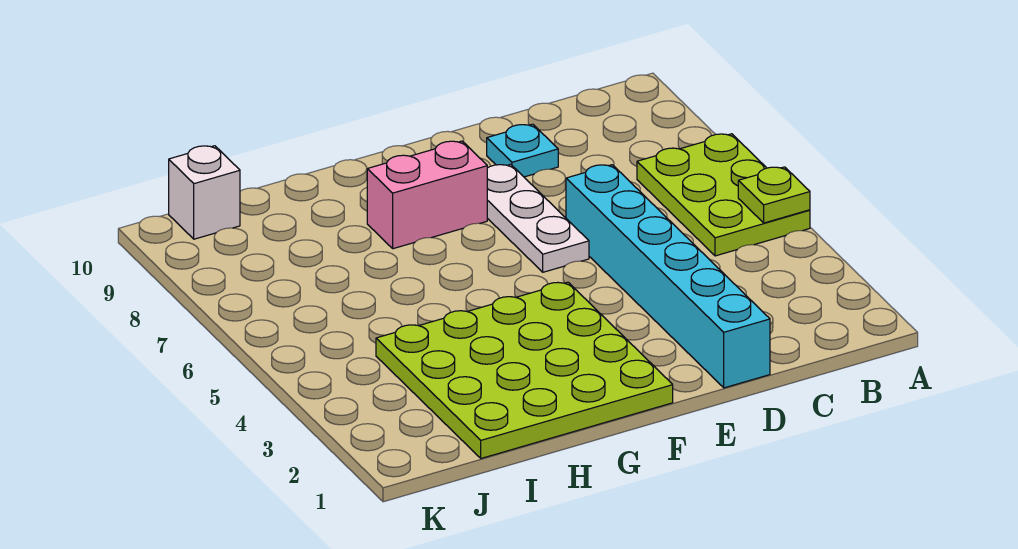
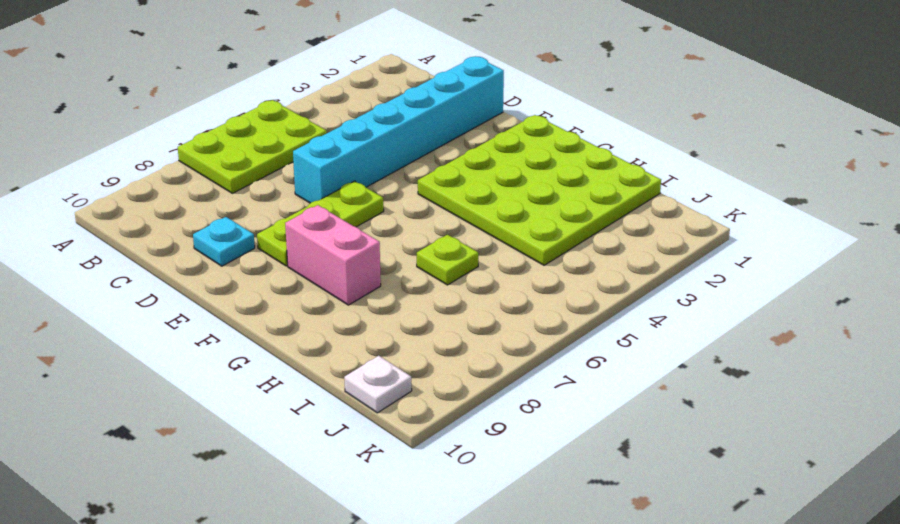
lime plate A5 level 2 -> lime plate H6 level 1
white plate E6:E8 level 1 -> lime plate E6:E8 level 1
white brick J10 level 1 -> white plate J10 level 1

